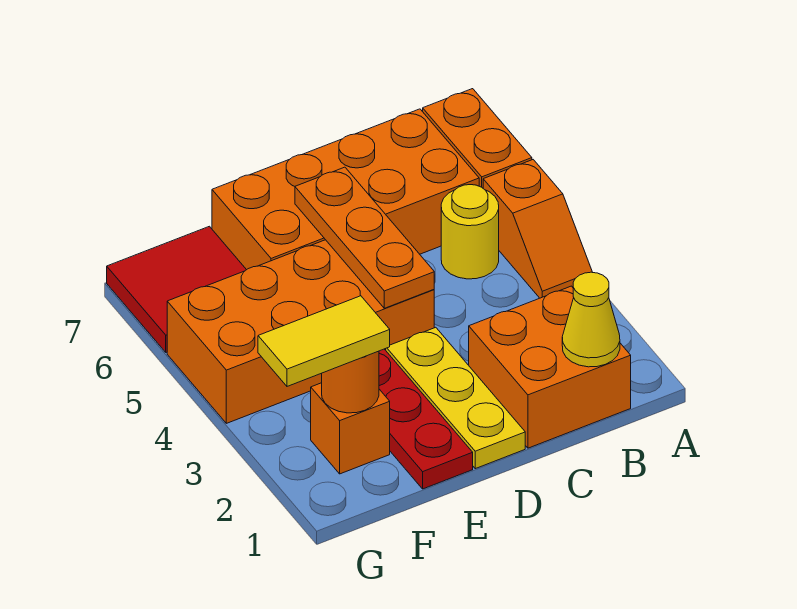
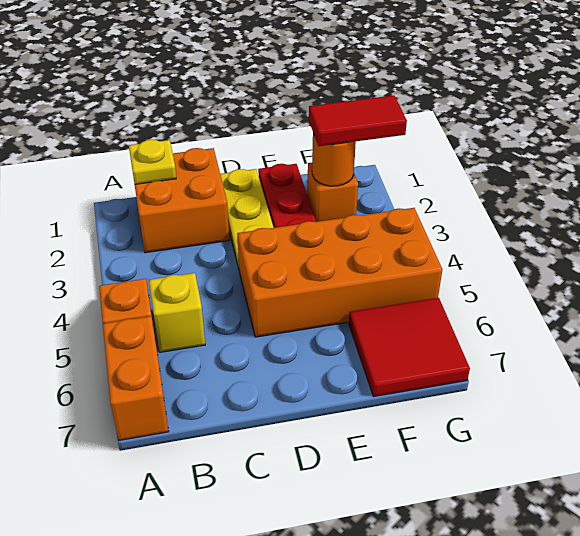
yellow cone B1 level 2 -> yellow plate B1 level 2
yellow round brick B5 level 1 -> yellow brick B5 level 1
orange brick B6:E7 level 1 -> none
orange plate D4:D6 level 2 -> none
yellow tile F2:G2 level 3 -> red tile F2:G2 level 3

